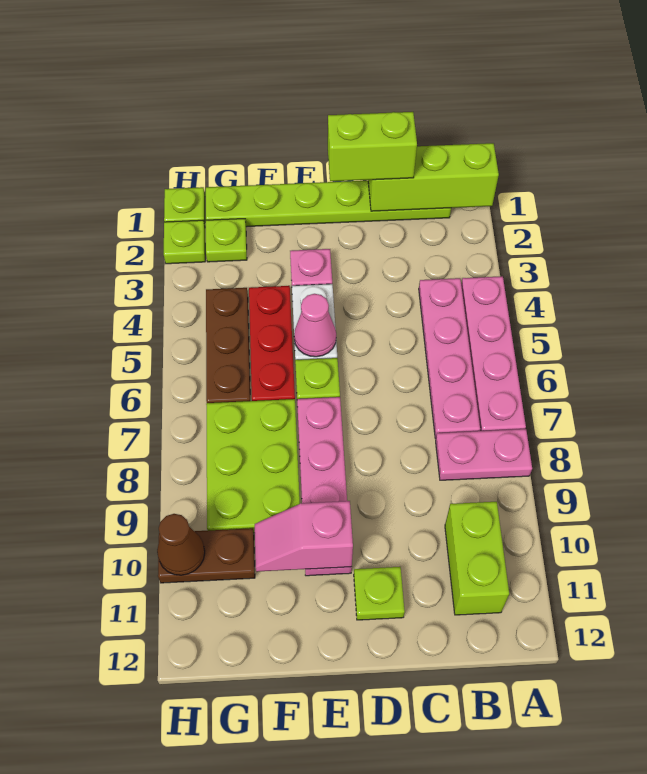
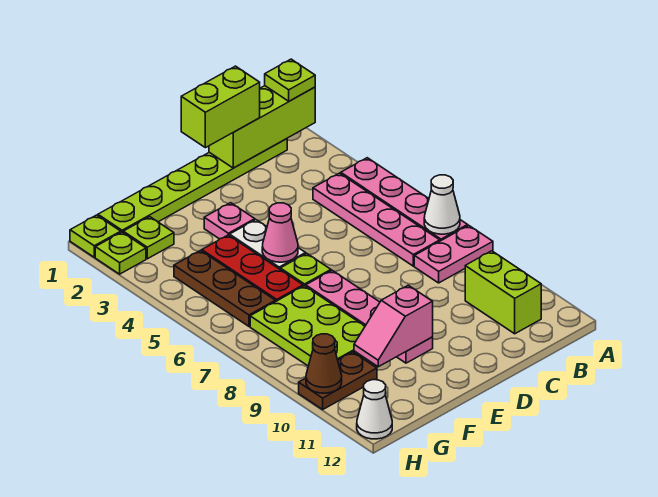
none -> white cone A7 level 2
lime plate D11 level 1 -> lime plate A1 level 3
none -> white cone H12 level 1

